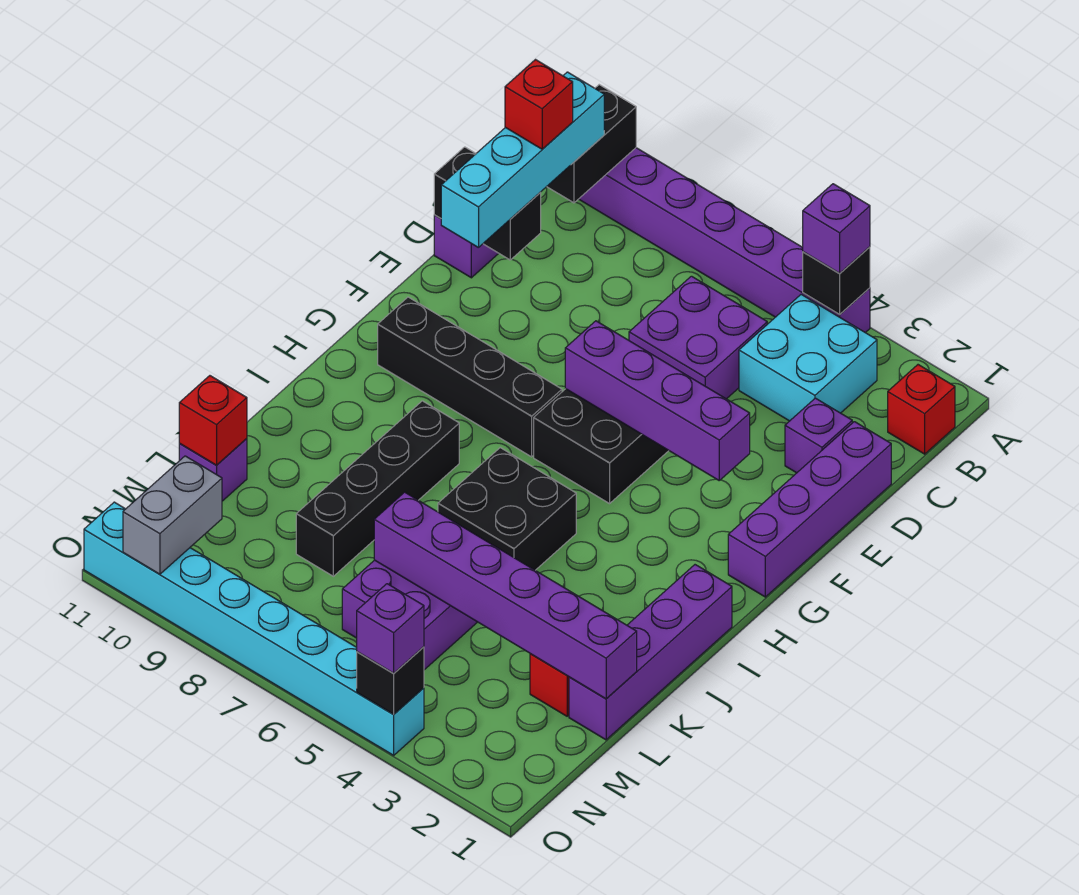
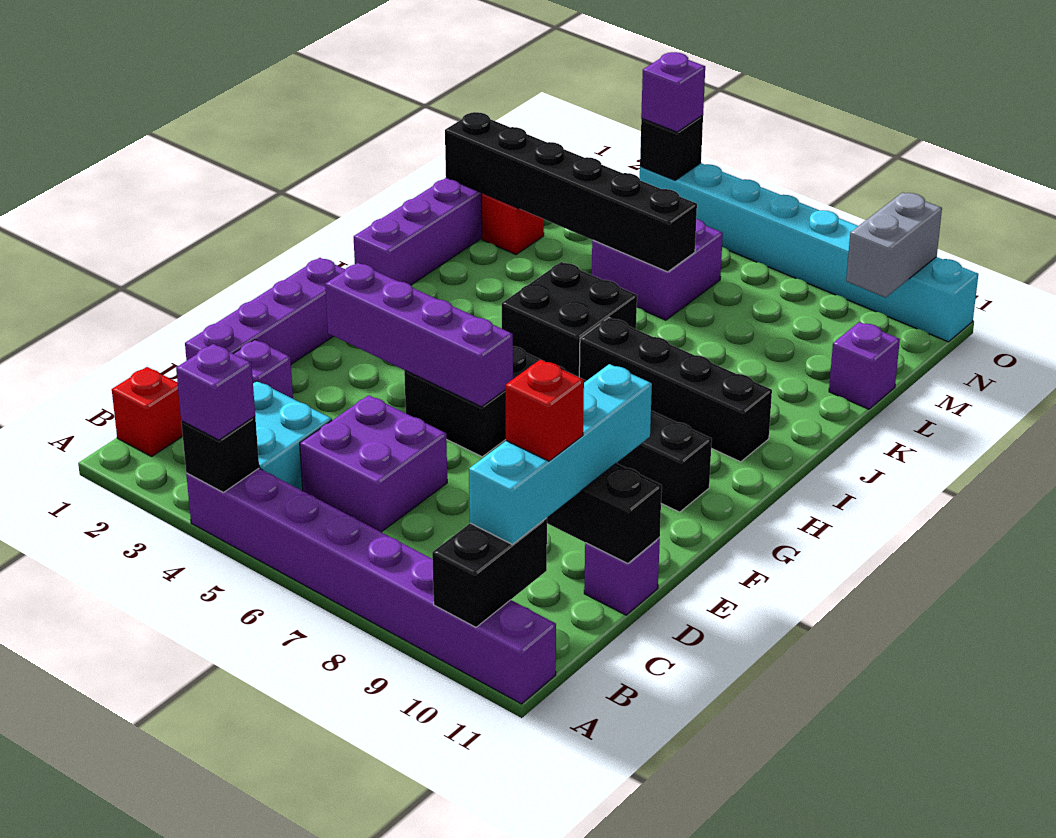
black brick I8:L8 level 1 -> black brick I7:I10 level 1
purple brick L1:L6 level 2 -> black brick L1:L6 level 2
red brick L11 level 2 -> none

